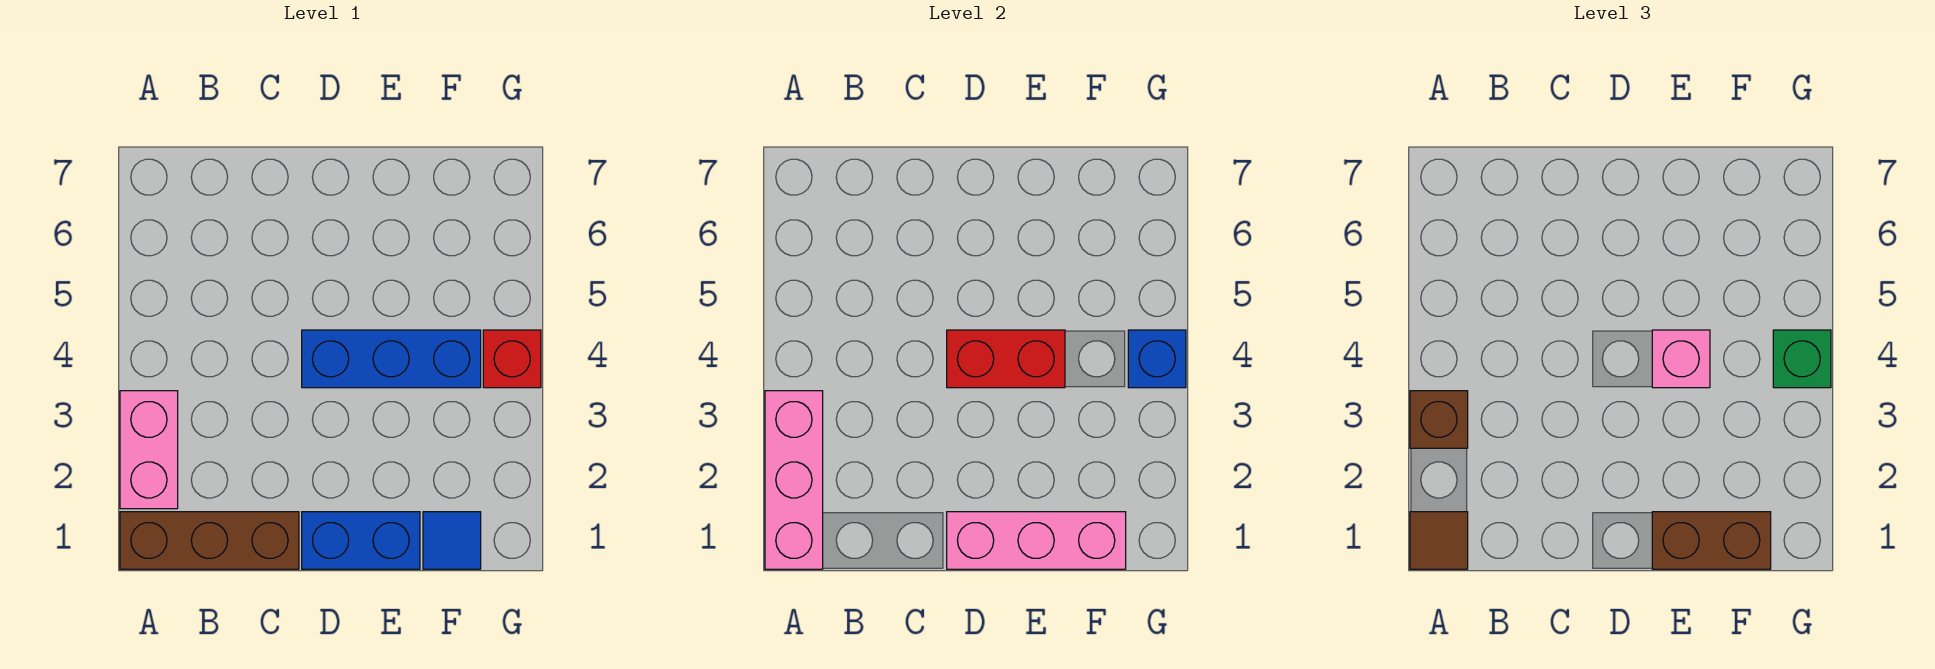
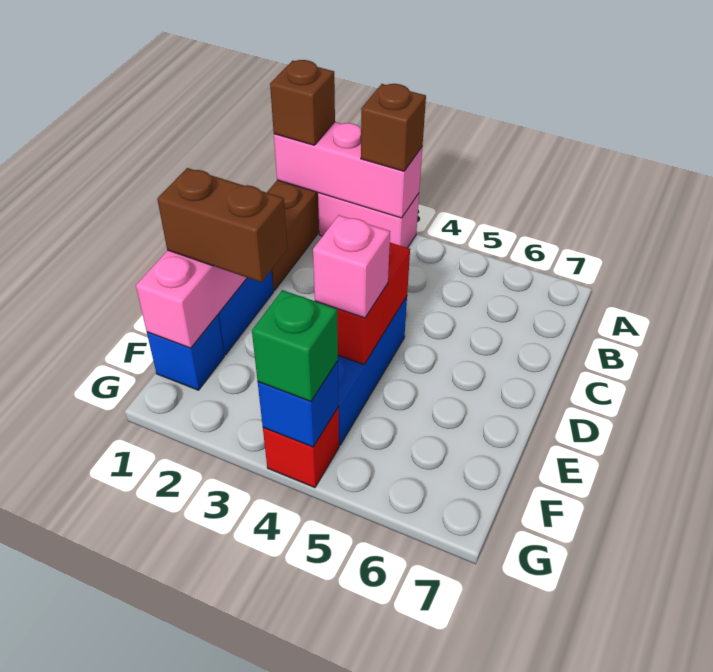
brown tile A1 level 3 -> brown brick A1 level 3
brown brick E1:F1 level 3 -> brown brick E1:E2 level 3
blue tile F1 level 1 -> blue brick F1 level 1

